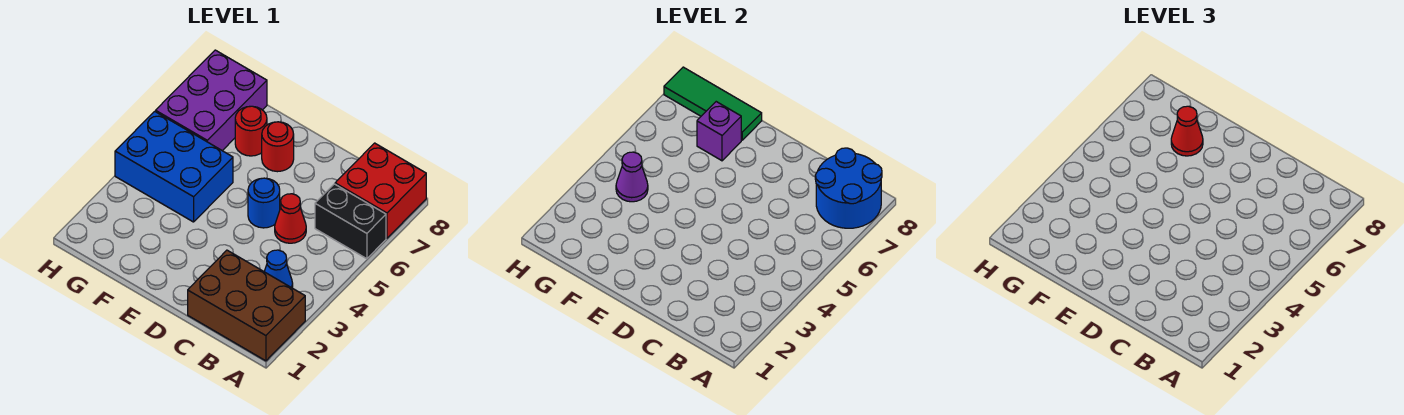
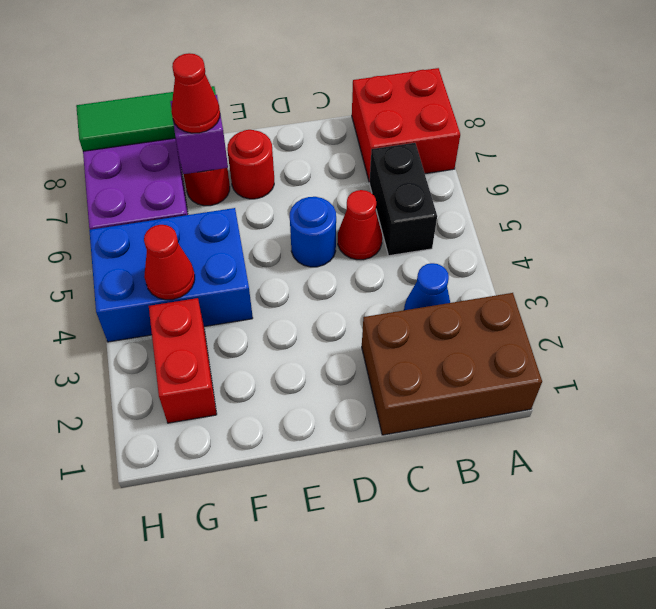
black brick A6:B6 level 1 -> black brick B5:B6 level 1
blue round brick A7:B8 level 2 -> none
none -> red brick G2:G3 level 1
purple cone G4 level 2 -> red cone G4 level 2

